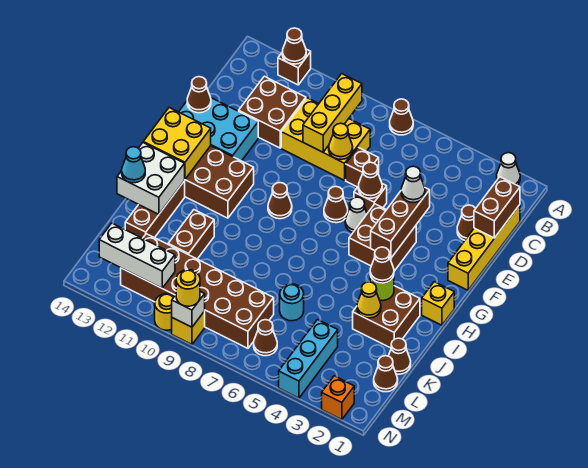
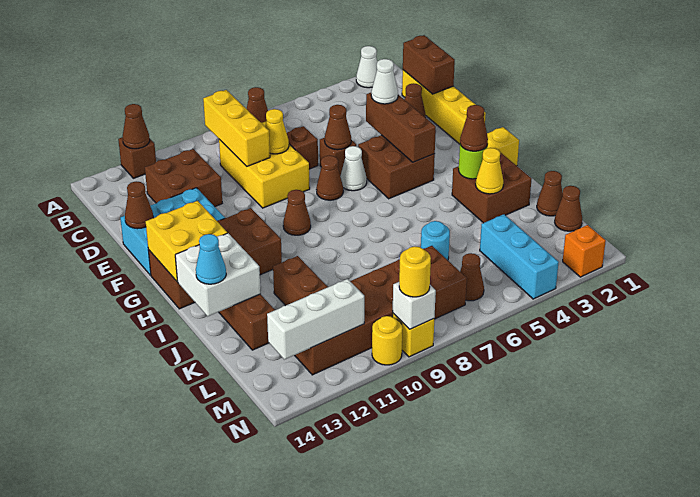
yellow brick C8:D10 level 1 -> yellow brick C8:E9 level 1

